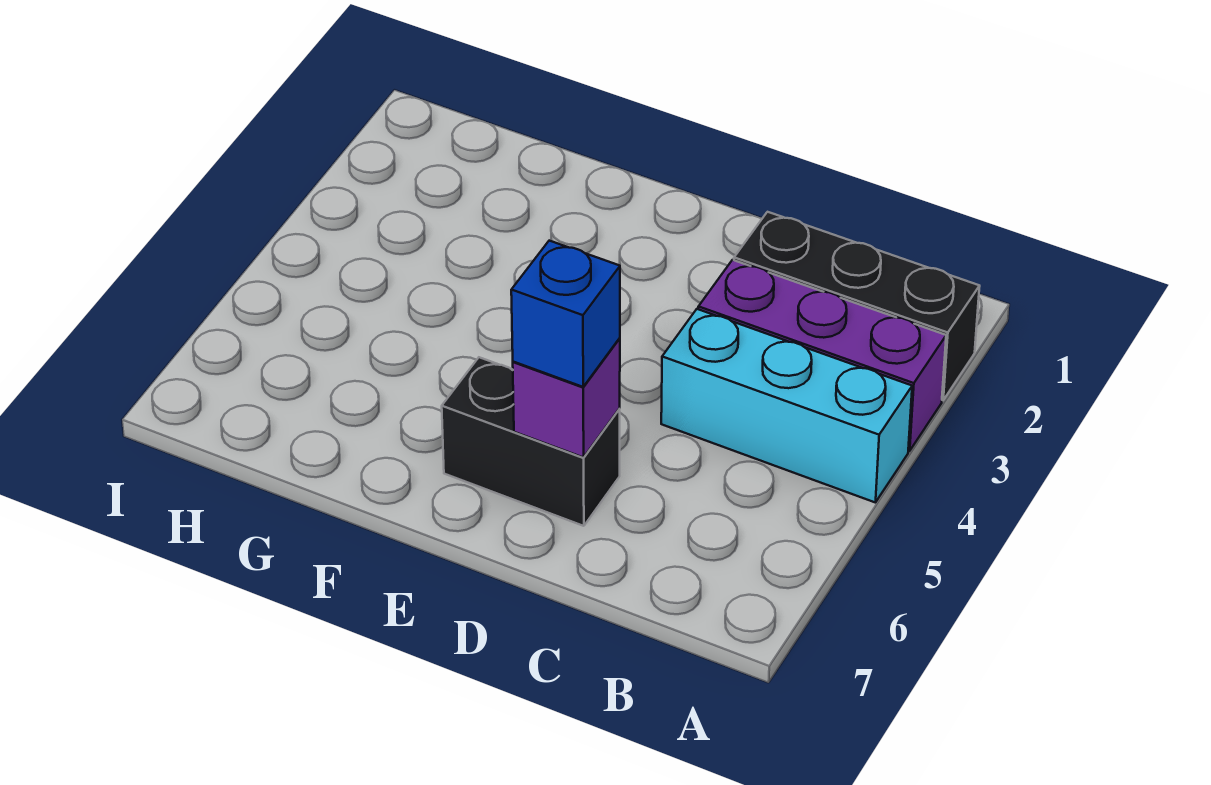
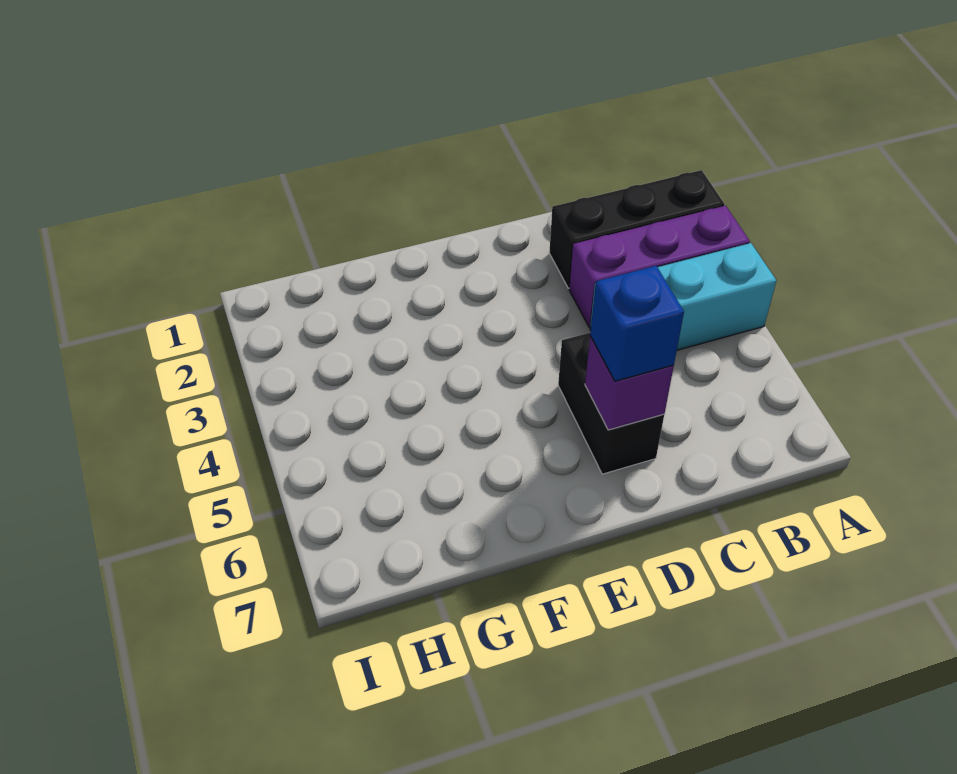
black brick D6:E6 level 1 -> black brick D5:D6 level 1

